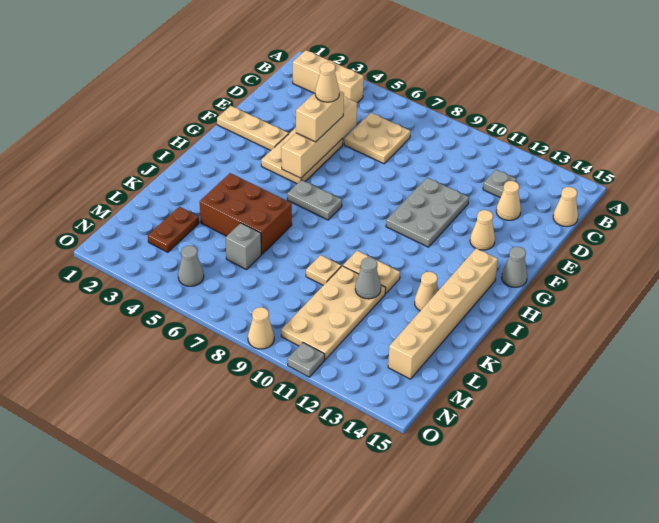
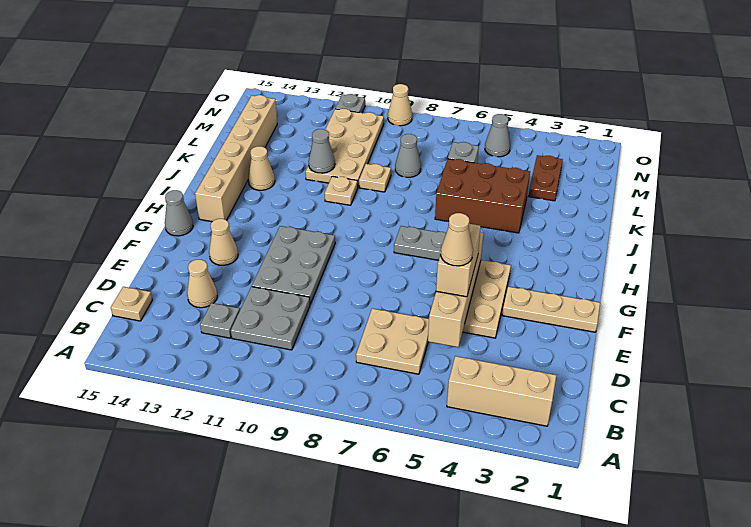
none -> grey plate C10:D11 level 1
tan cone C15 level 1 -> tan plate C15 level 1
tan plate J10:J11 level 1 -> tan plate J10 level 1
none -> grey cone L8 level 1

